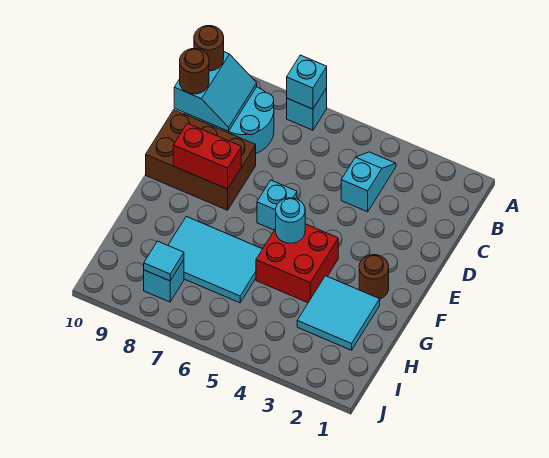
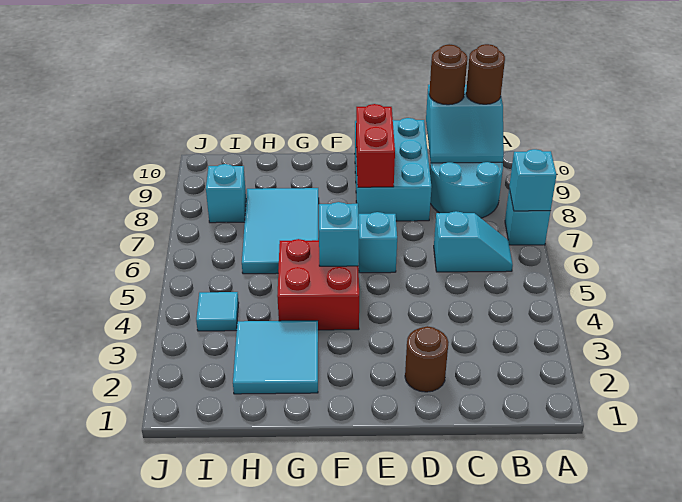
cyan slope B4:C4 level 1 top C -> cyan slope B6:C6 level 1 top C
brown brick D8:E10 level 1 -> cyan brick D8:E10 level 1
brown round brick F2 level 1 -> brown round brick D2 level 1
cyan round brick F5 level 2 -> cyan brick F5 level 2
cyan tile I8 level 2 -> cyan tile I4 level 1

